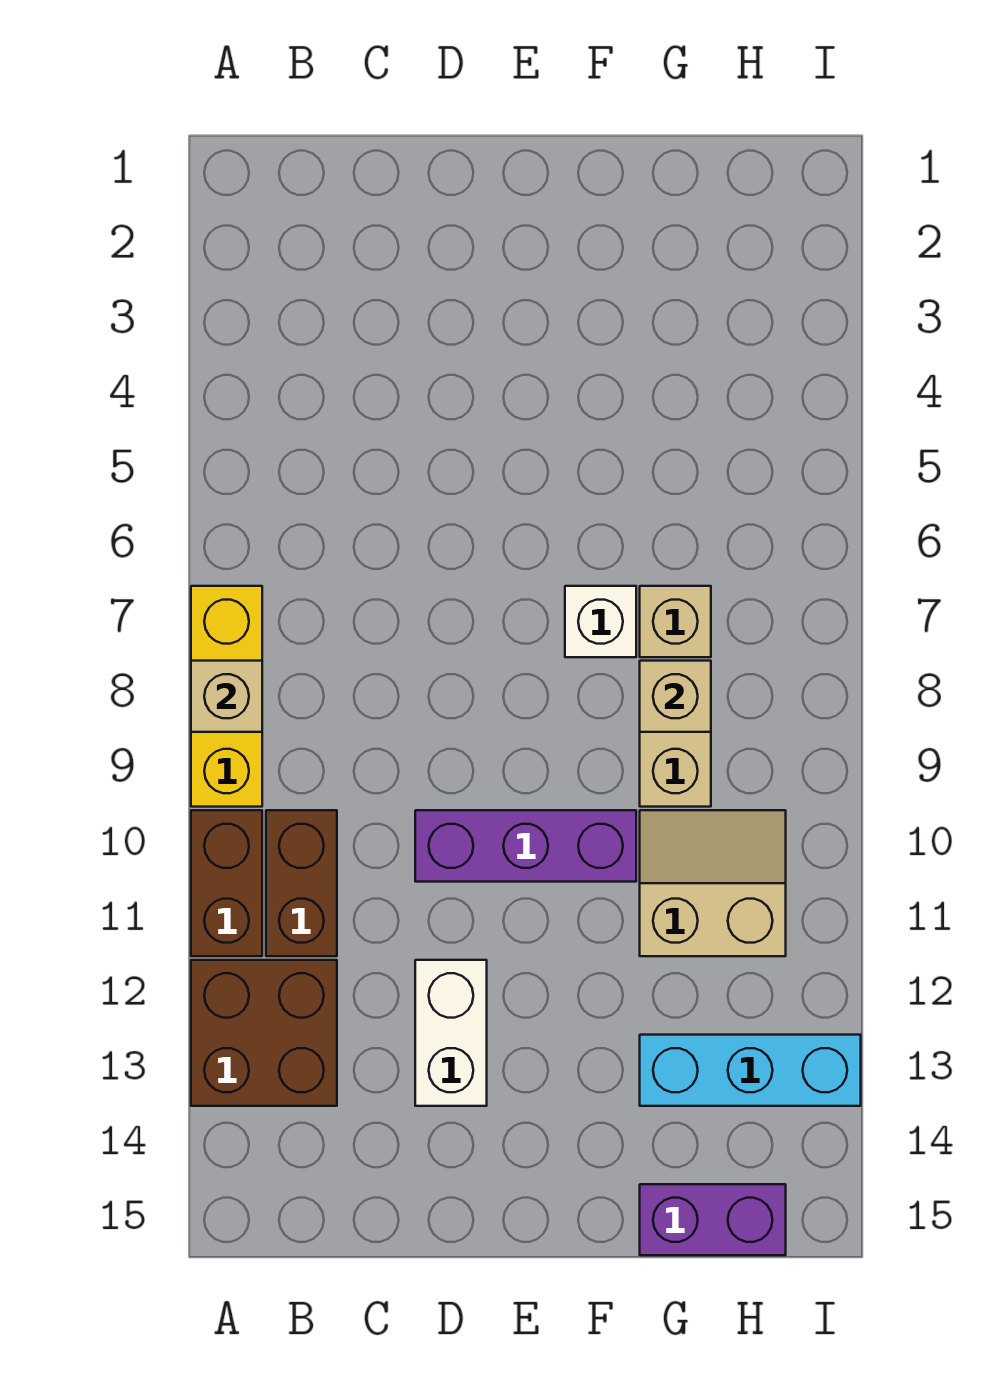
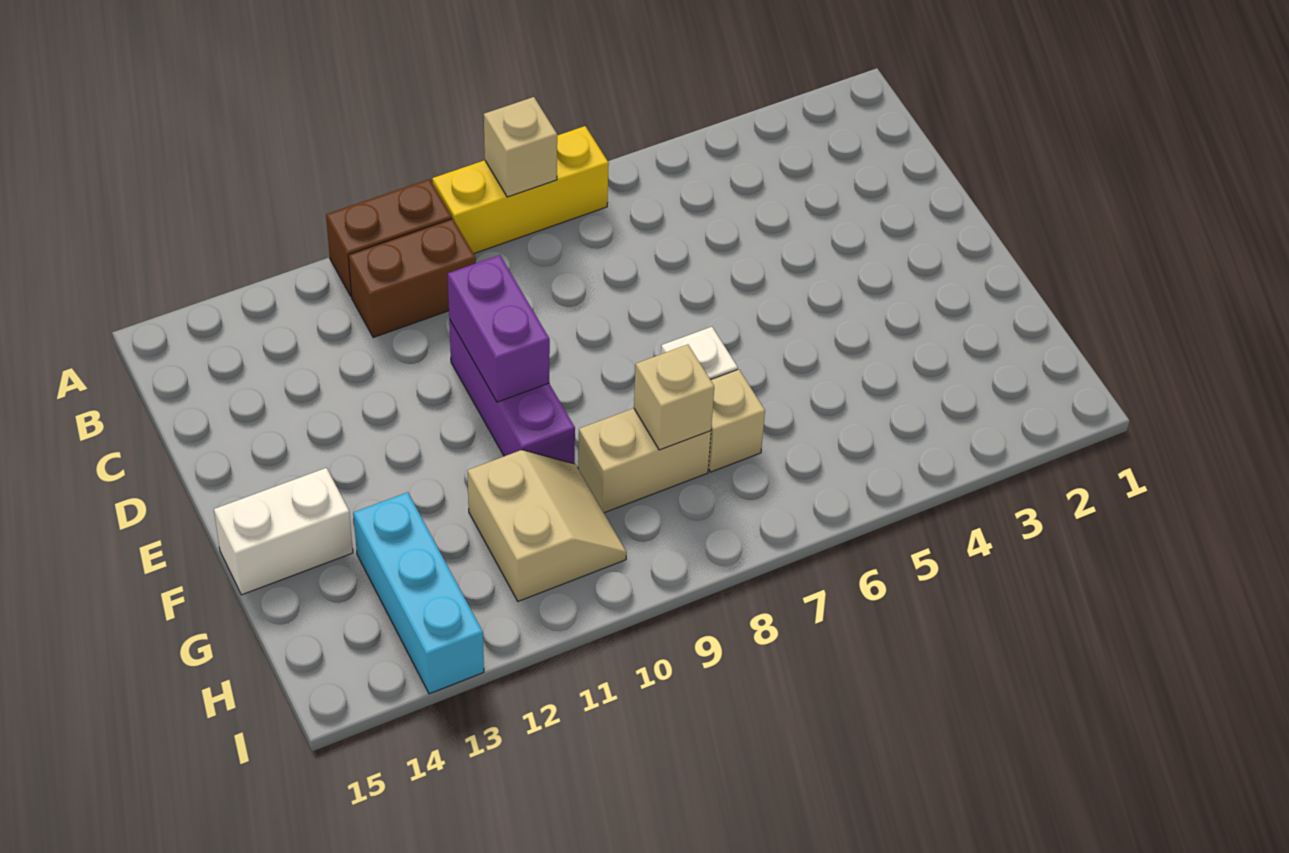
brown brick A12:B13 level 1 -> none
white brick D12:D13 level 1 -> white brick F14:F15 level 1
purple brick G15:H15 level 1 -> purple brick D10:E10 level 2

